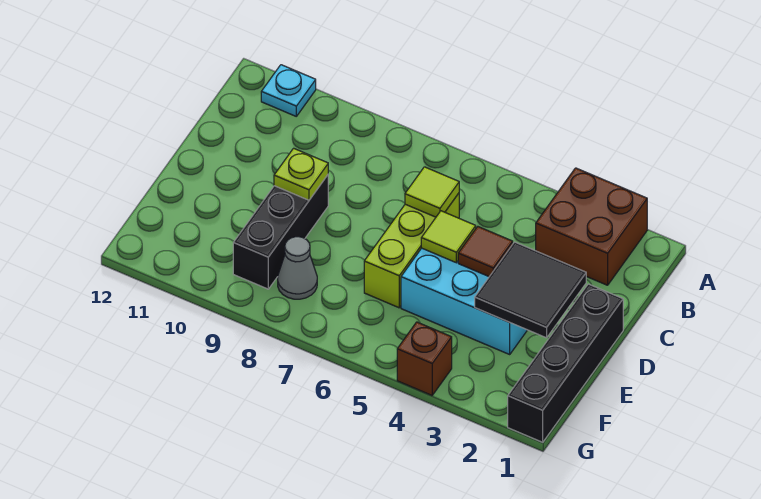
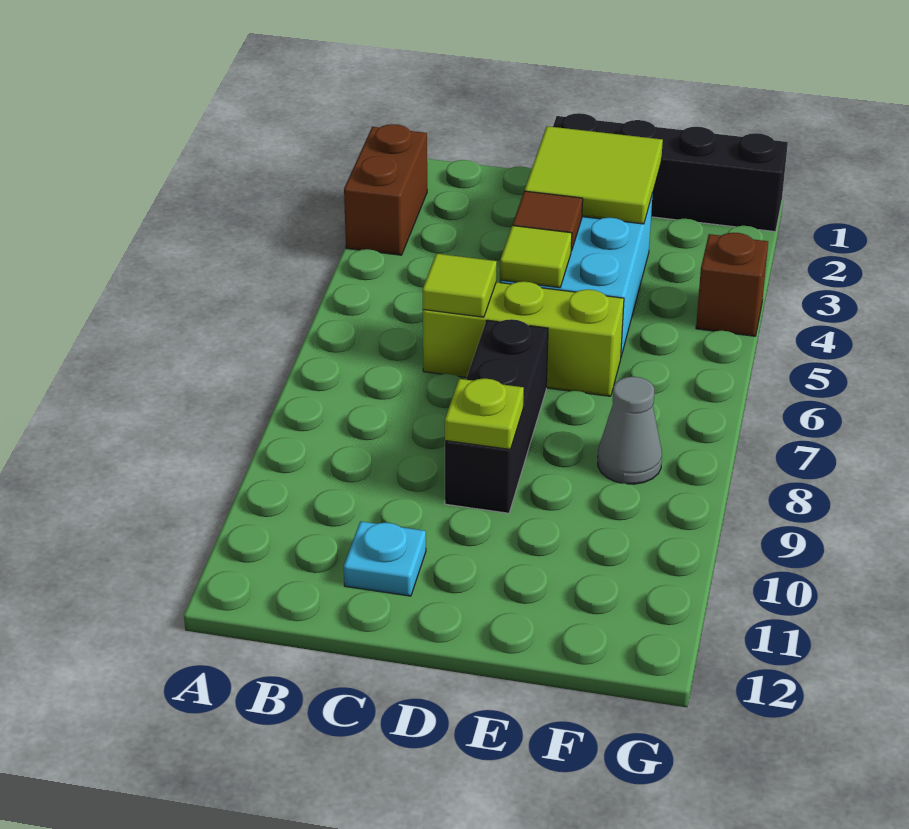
brown brick A2:B3 level 1 -> brown brick A2:A3 level 1
cyan plate A11 level 1 -> cyan plate C11 level 1
black tile D2:E3 level 2 -> lime tile D2:E3 level 2
black brick D9:F9 level 1 -> black brick D7:D9 level 1

